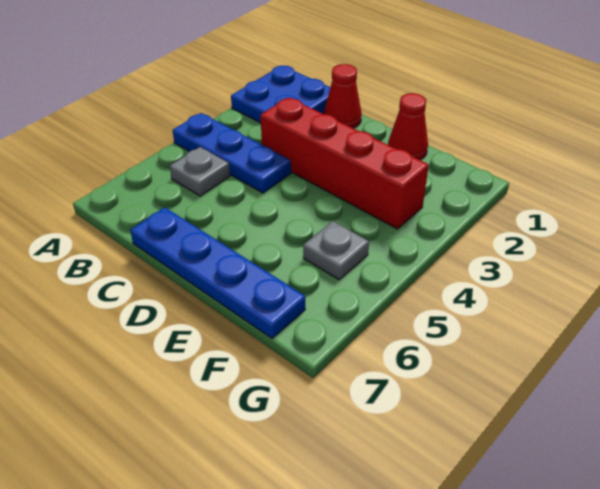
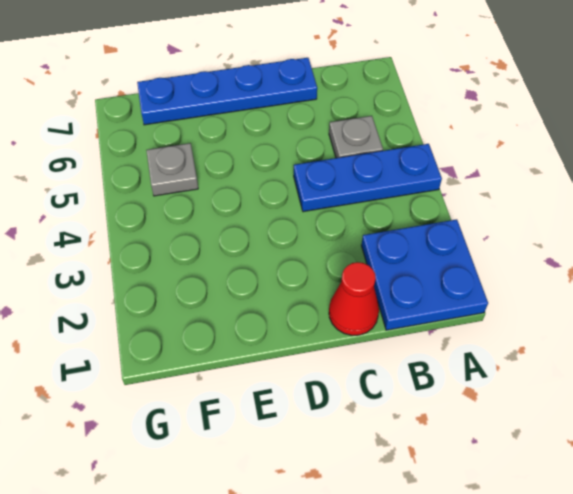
red brick C3:F3 level 1 -> none
red cone E1 level 1 -> none

